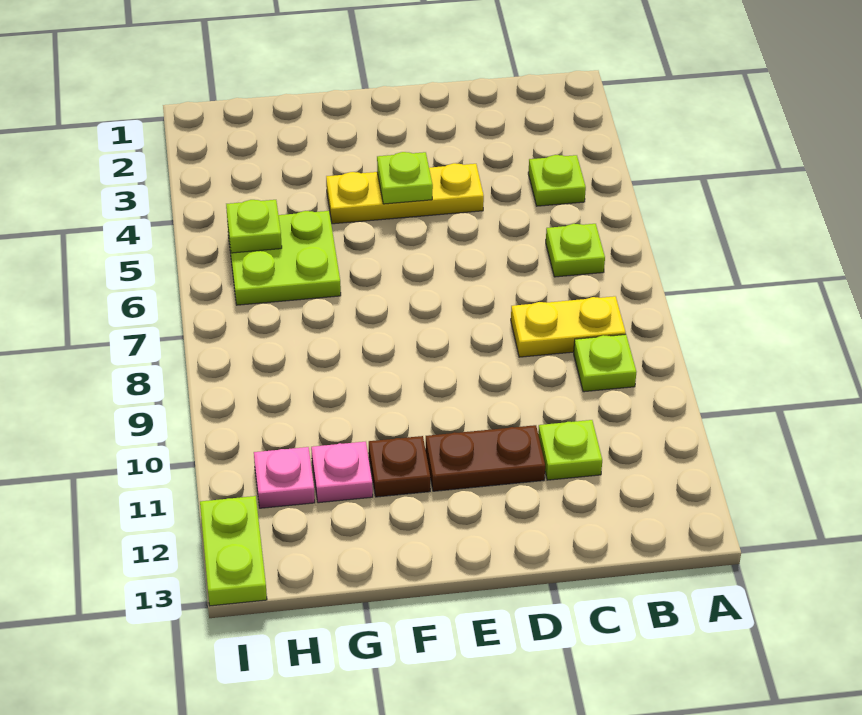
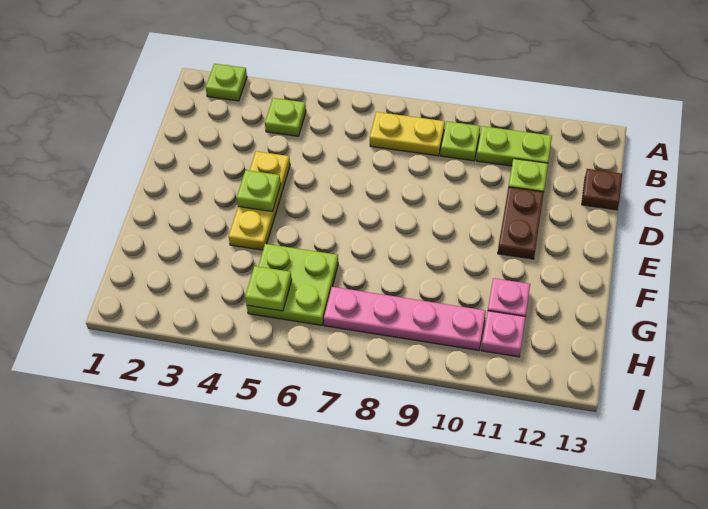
lime plate B6 level 1 -> lime plate A2 level 1
yellow plate B8:C8 level 1 -> yellow plate B7:B8 level 1
brown plate F11 level 1 -> brown plate C13 level 1
none -> pink plate H7:H10 level 1
lime plate I12:I13 level 1 -> lime plate B10:B11 level 1

